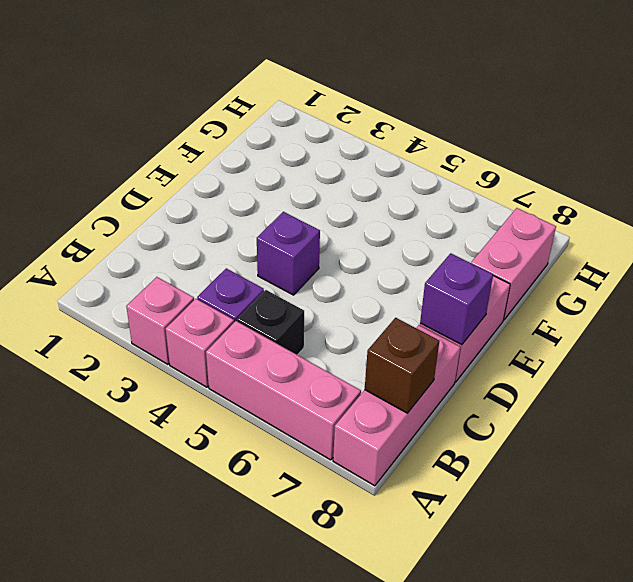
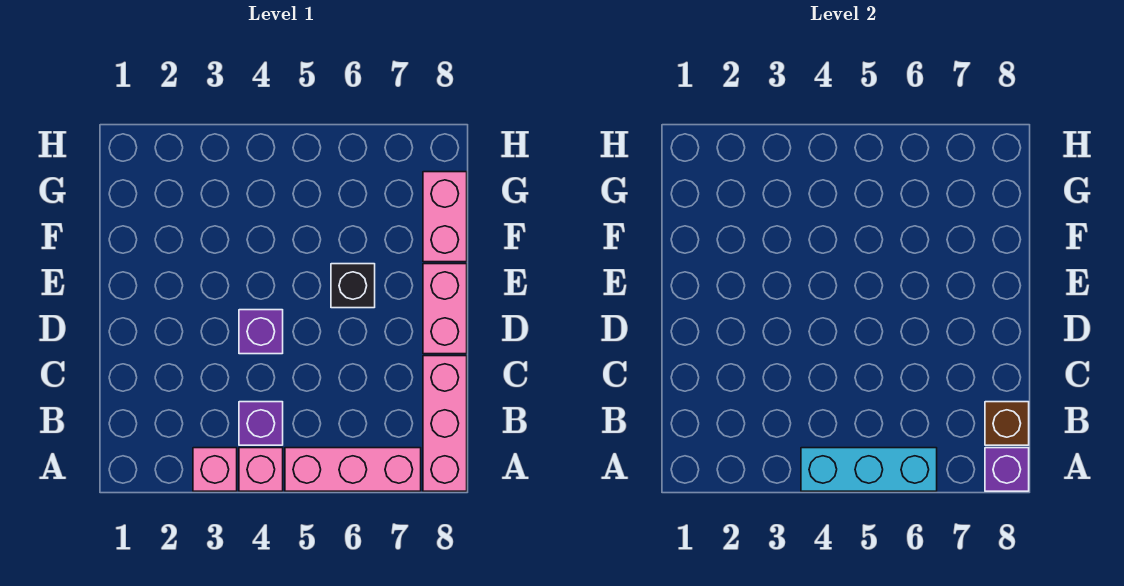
none -> cyan brick A4:A6 level 2
black brick B5 level 1 -> black brick E6 level 1
purple brick D8 level 2 -> purple brick A8 level 2

